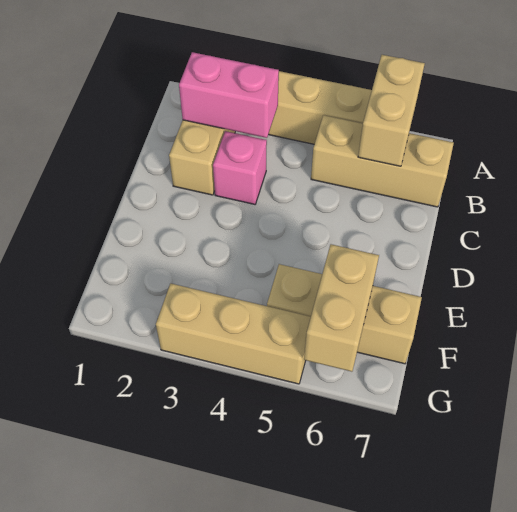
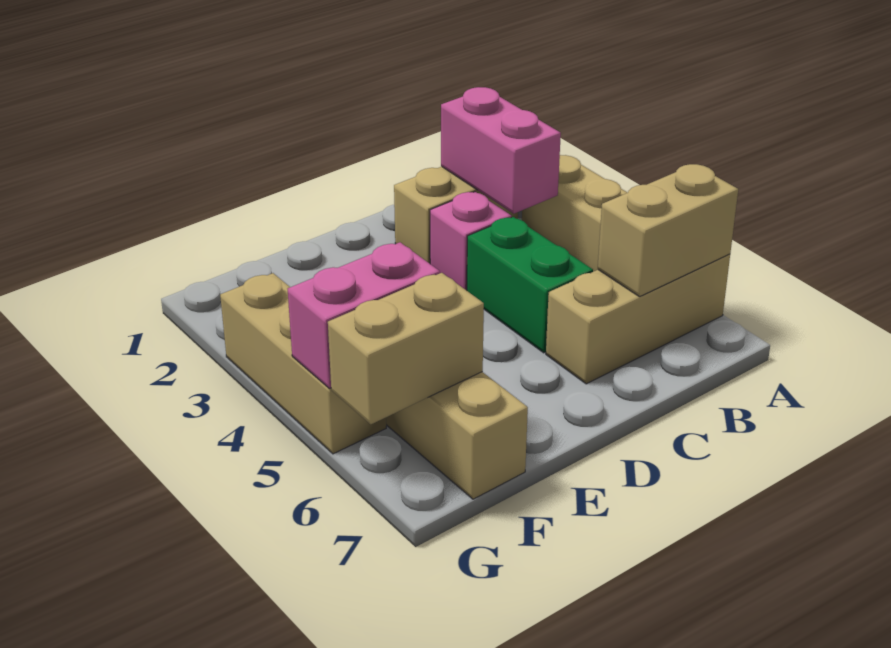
tan brick B5:B7 level 1 -> tan brick A6:C6 level 1
none -> green brick C4:C5 level 1
none -> pink brick F5:G5 level 2

